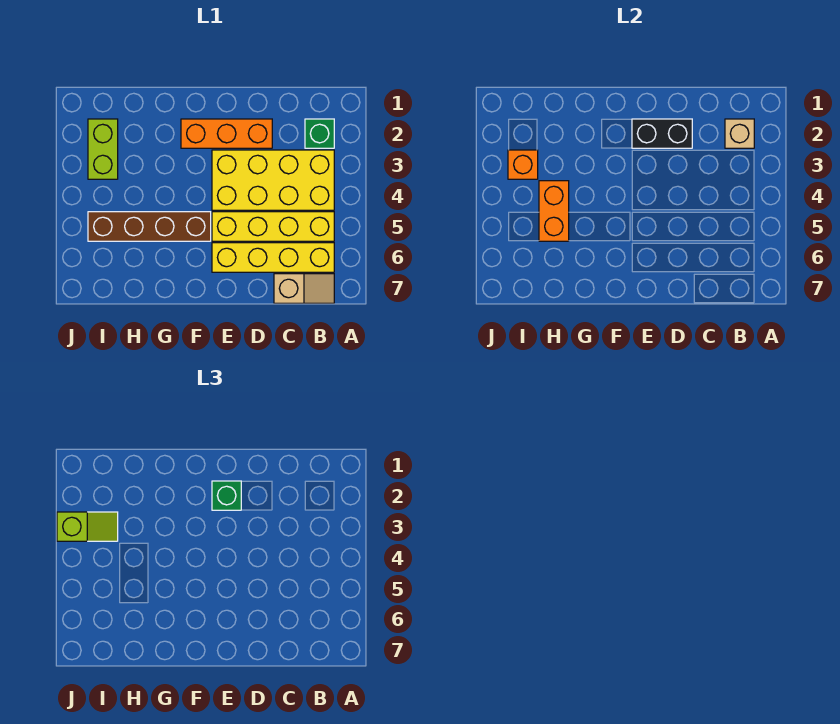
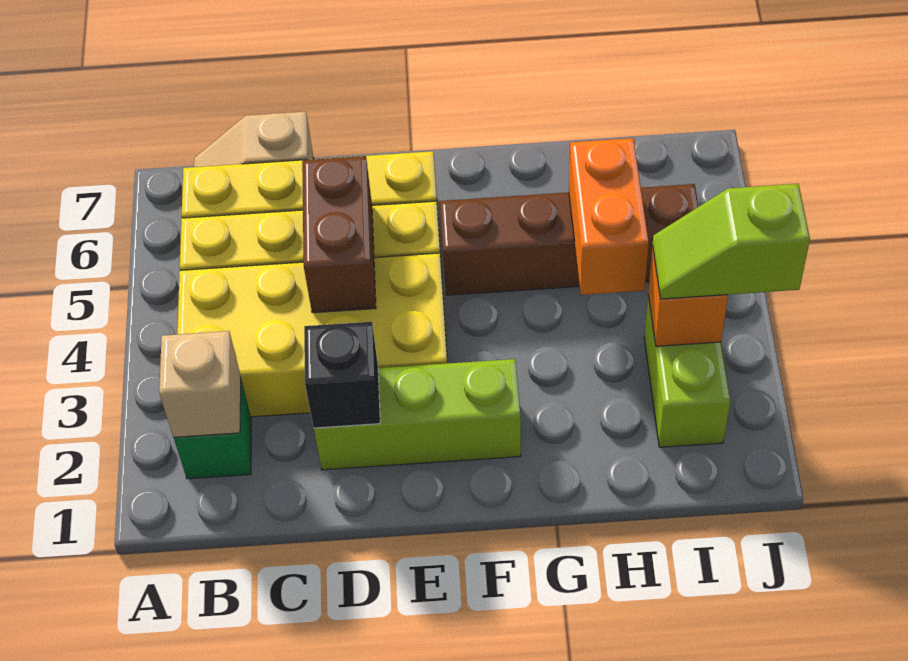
orange brick D2:F2 level 1 -> lime brick D2:F2 level 1
black brick D2:E2 level 2 -> black brick D2 level 2
none -> brown brick D4:D5 level 2
green brick E2 level 3 -> none

